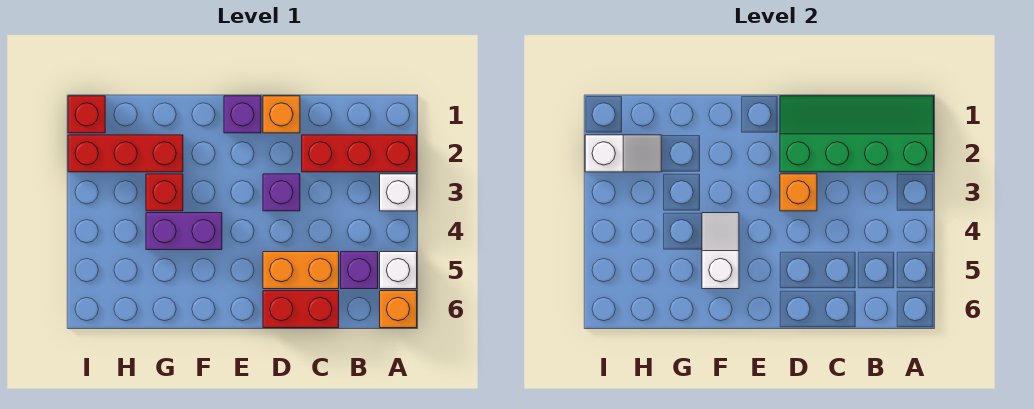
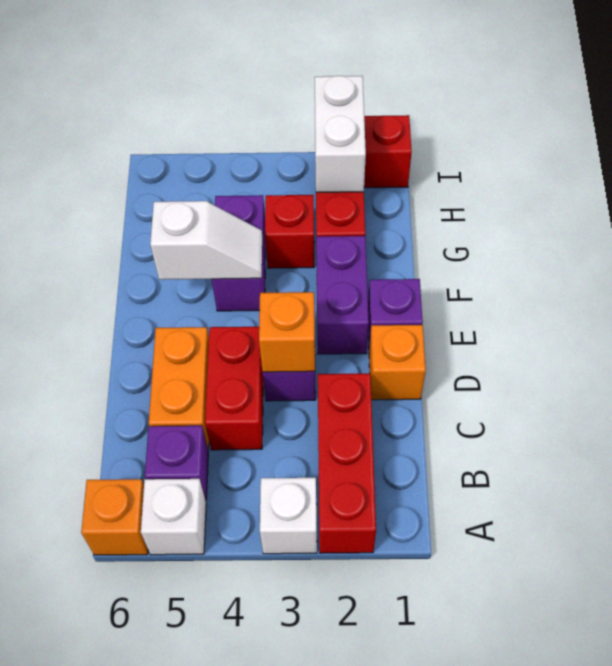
green slope A1:D2 level 2 top 2 -> none
red brick C6:D6 level 1 -> red brick C4:D4 level 1
none -> purple brick E2:F2 level 1
white slope H2:I2 level 2 top I -> white brick H2:I2 level 2

